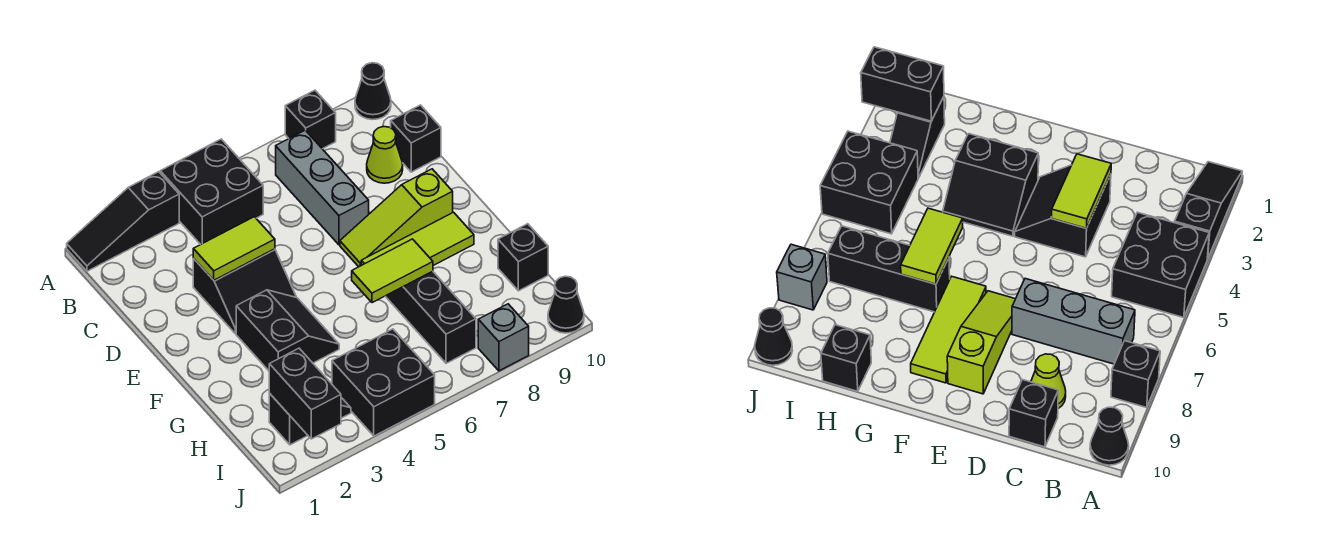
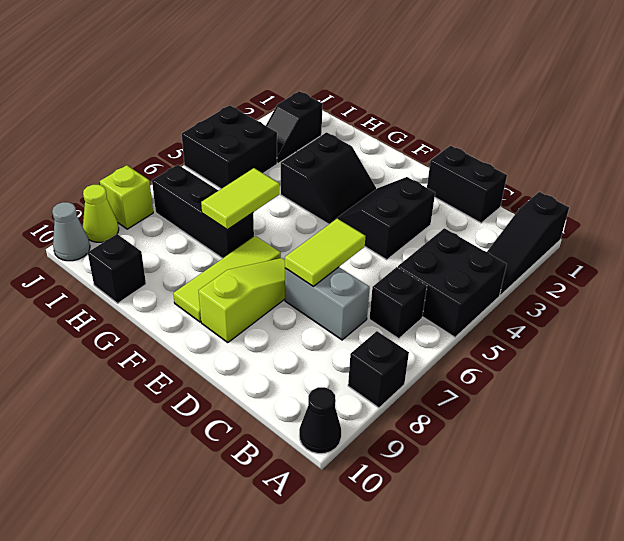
black slope A1:A3 level 1 top 3 -> black slope A1:A3 level 1 top 1
grey brick B7:D7 level 1 -> grey brick C7:D7 level 1
lime cone C9 level 1 -> lime cone J9 level 1
black brick C10 level 1 -> black brick B6 level 1
lime tile D3:D4 level 2 -> lime tile D6:D7 level 2
black slope F3:G4 level 1 top 3 -> black slope F3:G4 level 1 top G
black brick I2:J2 level 2 -> black brick C1:D1 level 1
grey brick J8 level 1 -> lime brick J8 level 1
black cone J10 level 1 -> grey cone J10 level 1

